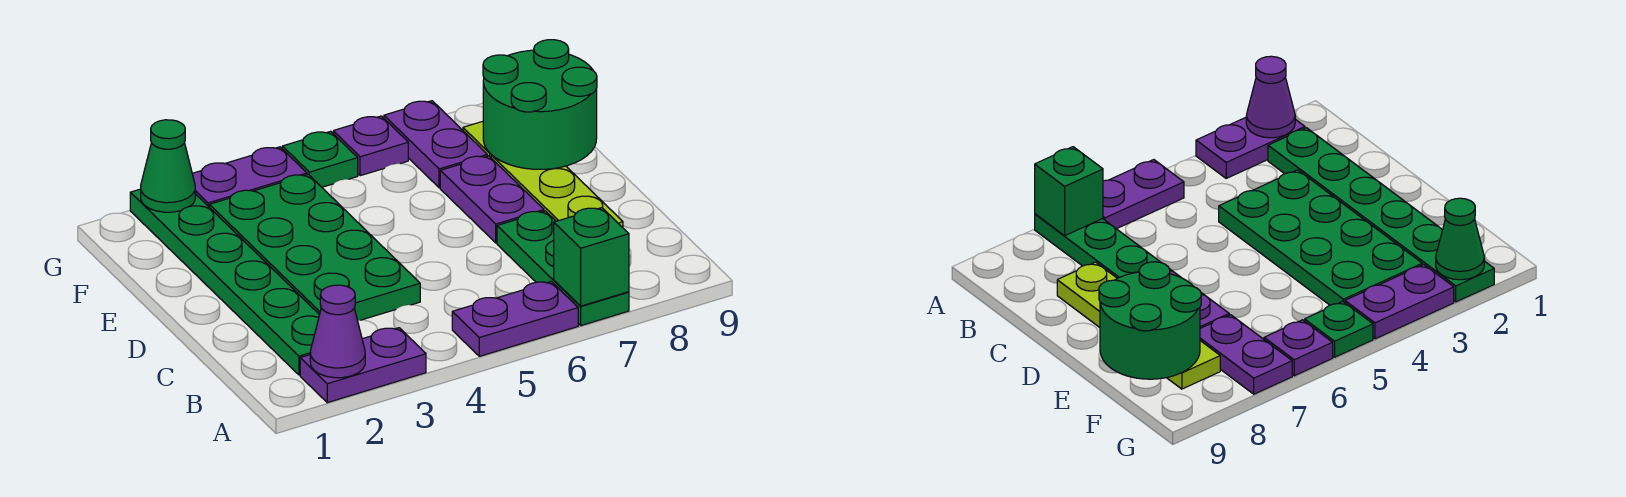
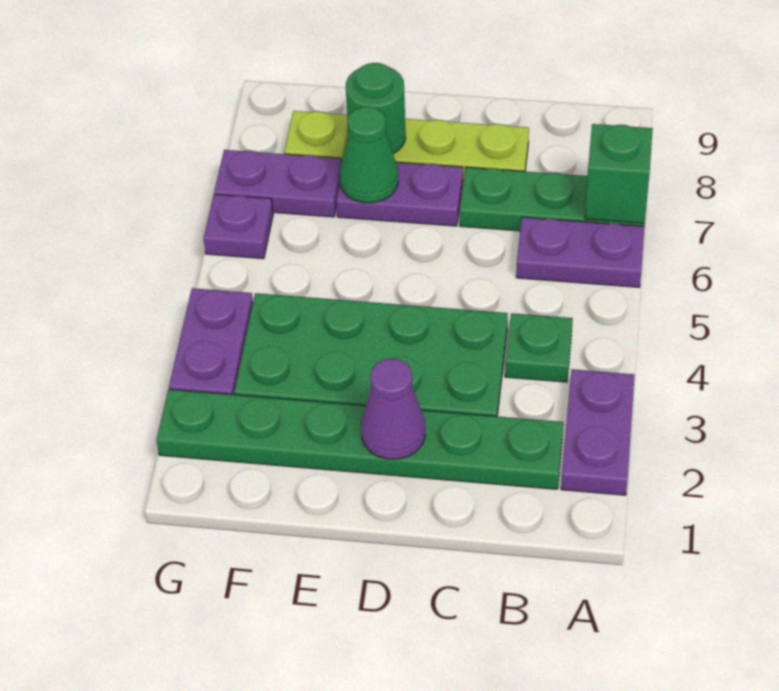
purple cone A2 level 2 -> purple cone D2 level 2
purple plate A5:A6 level 1 -> purple plate A6:B6 level 1
green round brick E8:F9 level 2 -> green round brick E8 level 2
green cone G2 level 2 -> green cone E7 level 2
green plate G5 level 1 -> green plate B4 level 1

